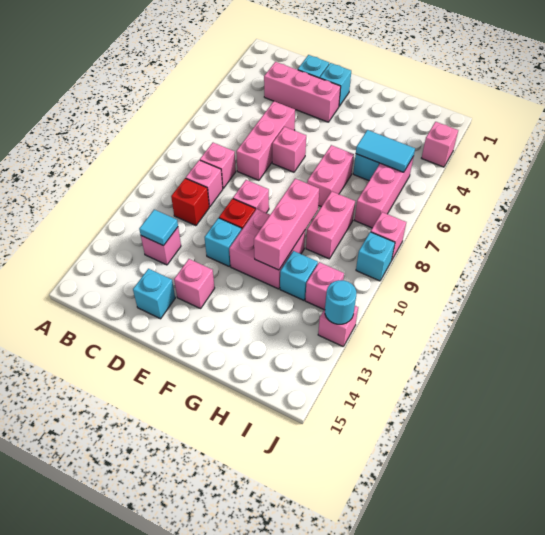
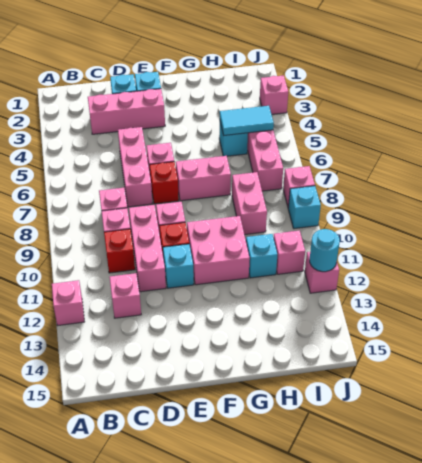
cyan tile C12 level 2 -> none
cyan brick D14 level 1 -> none
none -> red brick E7 level 1
pink brick E13 level 1 -> pink brick A12 level 1
pink brick G6:G7 level 1 -> pink brick F7:G7 level 1
pink brick G9:G11 level 2 -> pink brick D9:D11 level 1

